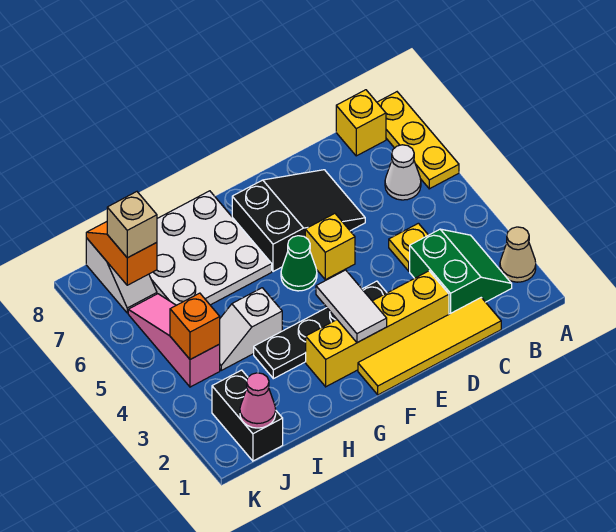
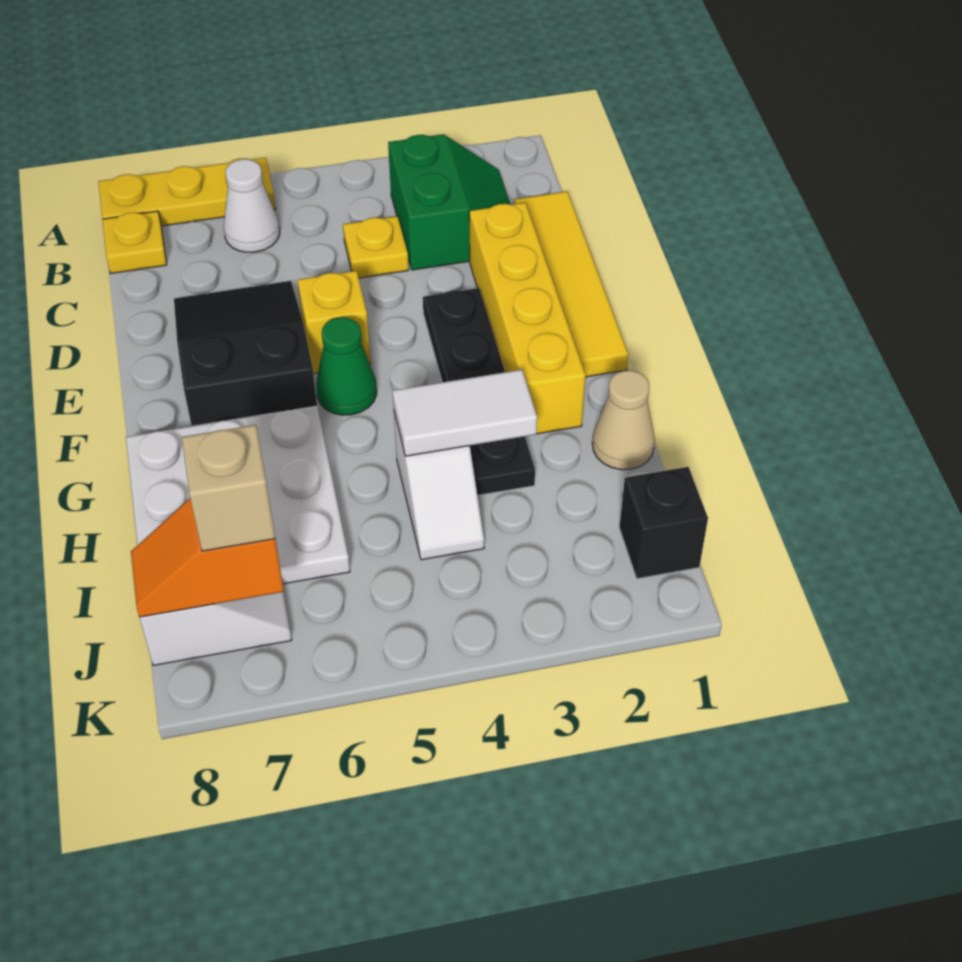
tan cone A2 level 1 -> tan cone H1 level 1
green slope B2:C3 level 1 top C -> green slope B2:C3 level 1 top 3
yellow brick B8 level 1 -> yellow plate B8 level 1
white tile F2:F3 level 2 -> white tile H3:H4 level 2
black brick J1:J2 level 1 -> black brick J1 level 1
pink cone J1 level 2 -> none
pink slope J4:J6 level 1 top 4 -> none
orange brick J4 level 2 -> none

